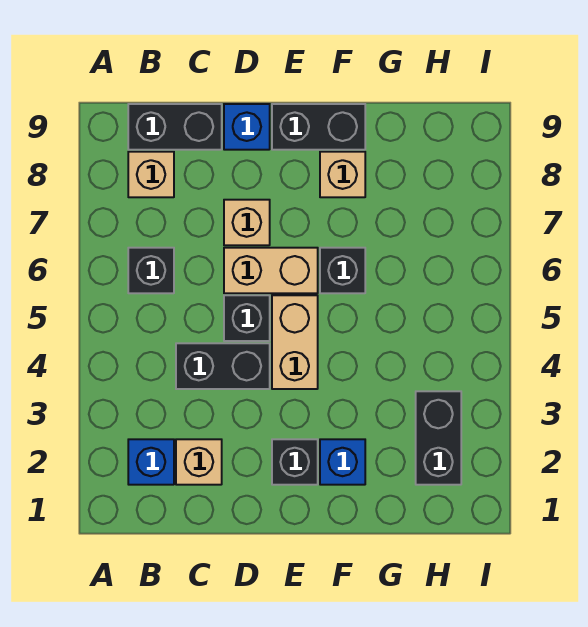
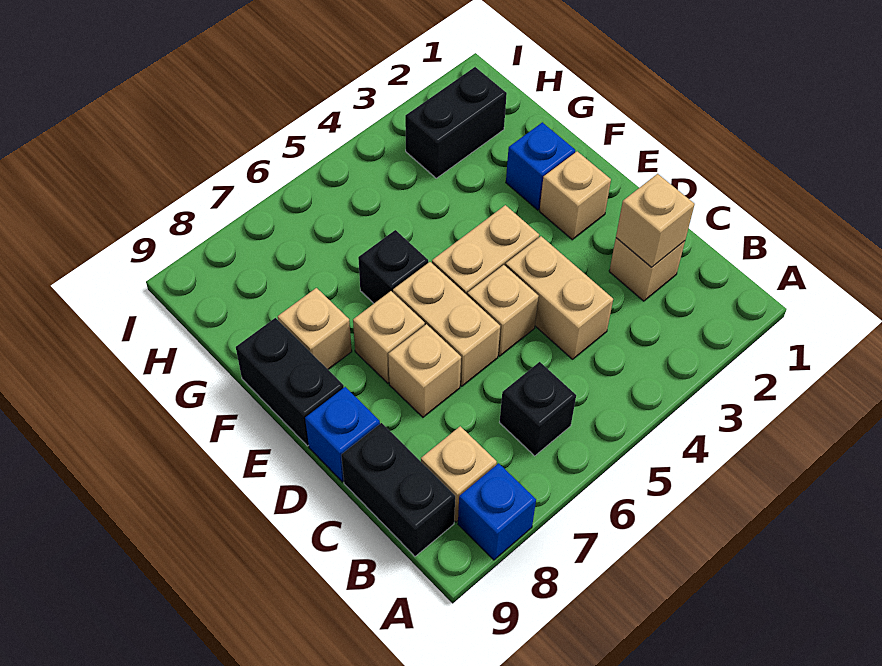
blue brick B2 level 1 -> blue brick A8 level 1
none -> tan brick C2 level 2
black brick C4:D4 level 1 -> tan brick C4:D4 level 1
black brick D5 level 1 -> tan brick D5 level 1
black brick E2 level 1 -> tan brick E2 level 1
none -> tan brick E7 level 1

